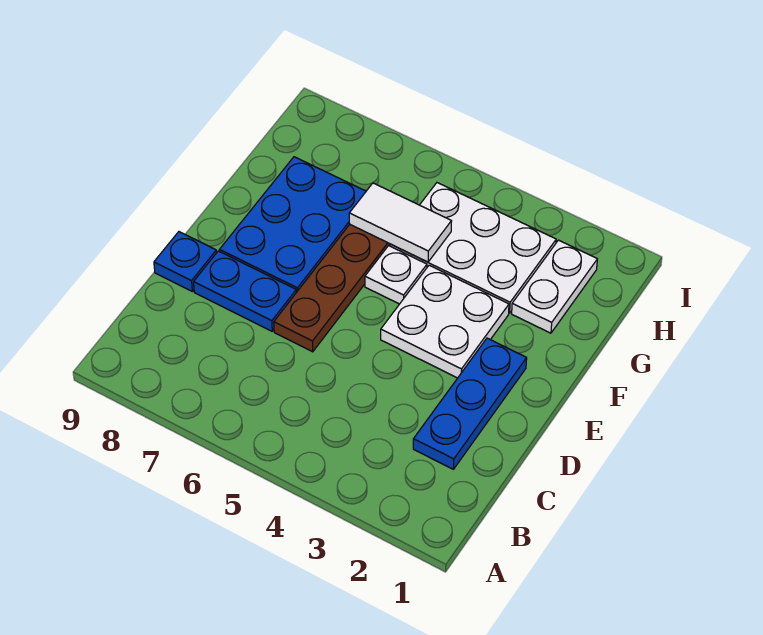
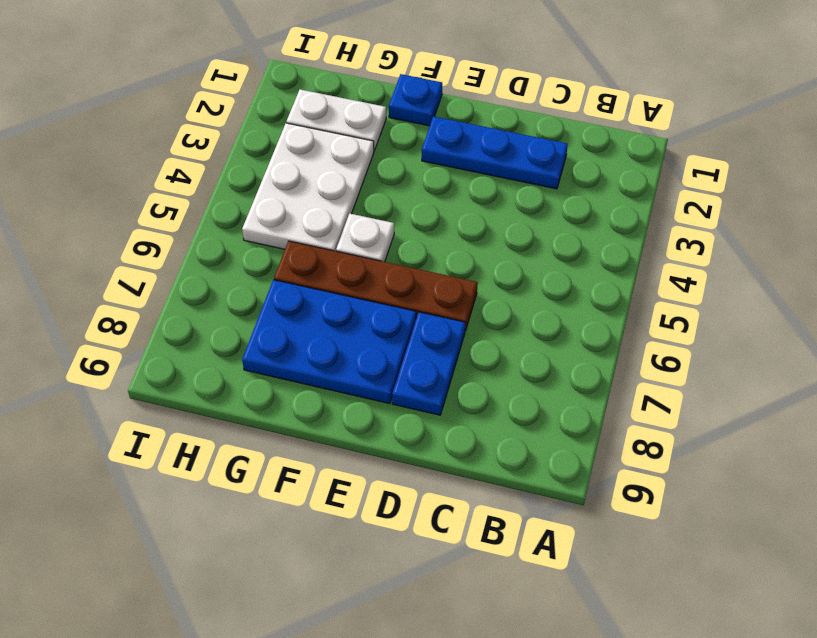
blue plate D9 level 1 -> blue plate F1 level 1
white plate E3:F4 level 1 -> none
white tile G5:G6 level 2 -> none

